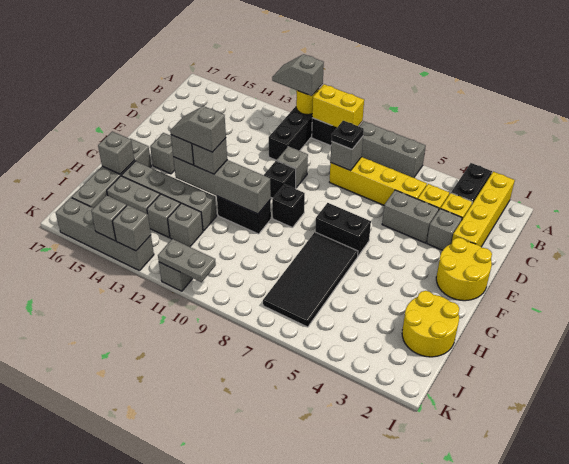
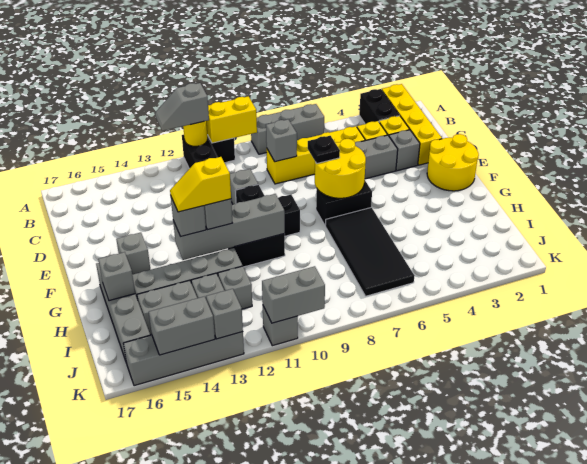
black plate C8 level 3 -> black plate E7 level 3
grey slope G12:G13 level 4 top 12 -> yellow slope G12:G13 level 4 top 12
yellow round brick H1:I2 level 1 -> yellow round brick E6:F7 level 2
grey plate K10:K11 level 2 -> grey brick K10:K11 level 2
grey brick K14 level 2 -> grey brick K14:K15 level 2

